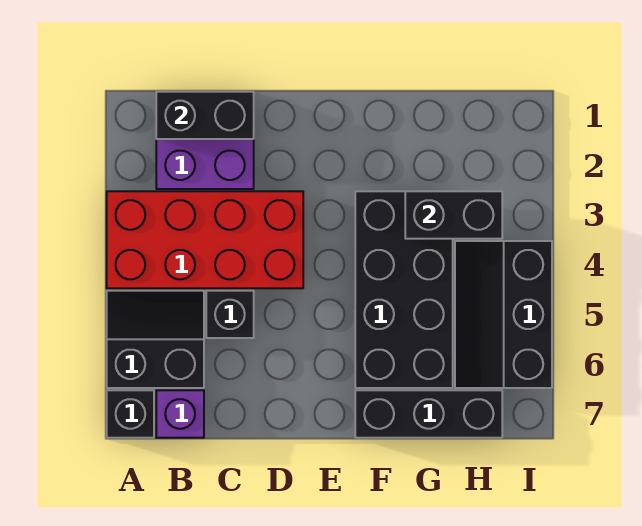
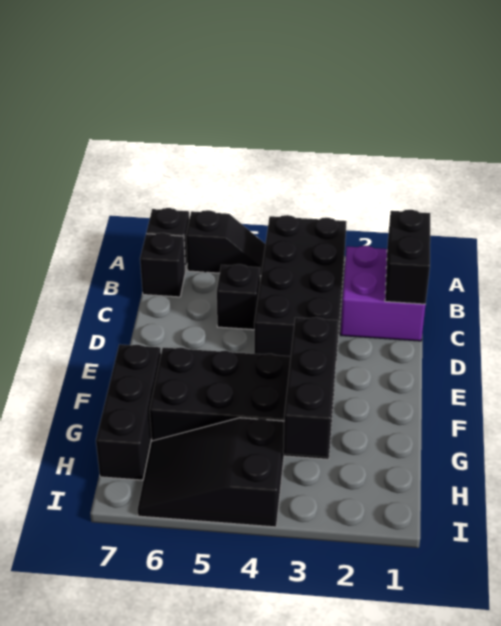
red brick A3:D4 level 1 -> black brick A3:D4 level 1
black slope A5:B6 level 1 top 6 -> black slope A5:A6 level 1 top 6
purple brick B7 level 1 -> black brick B7 level 1
black brick G3:H3 level 2 -> black brick F3:H3 level 2
black slope H4:I6 level 1 top I -> black slope H4:I6 level 1 top 4

